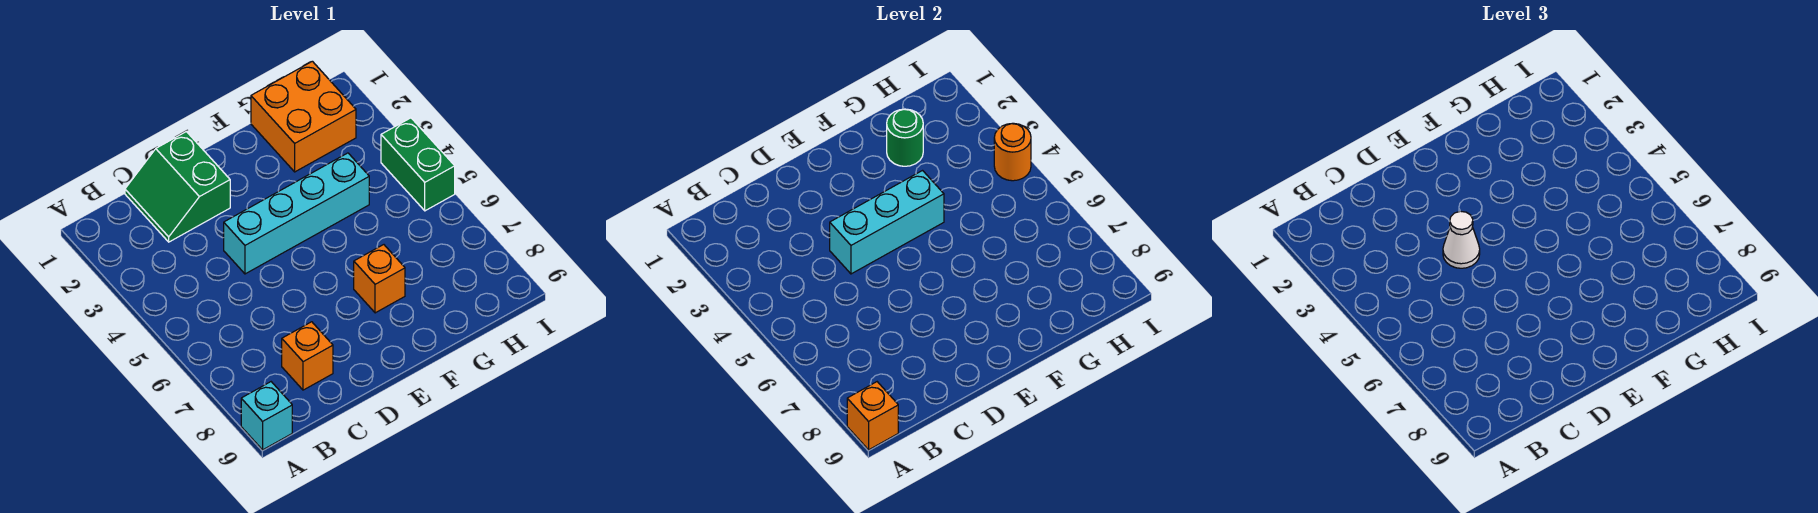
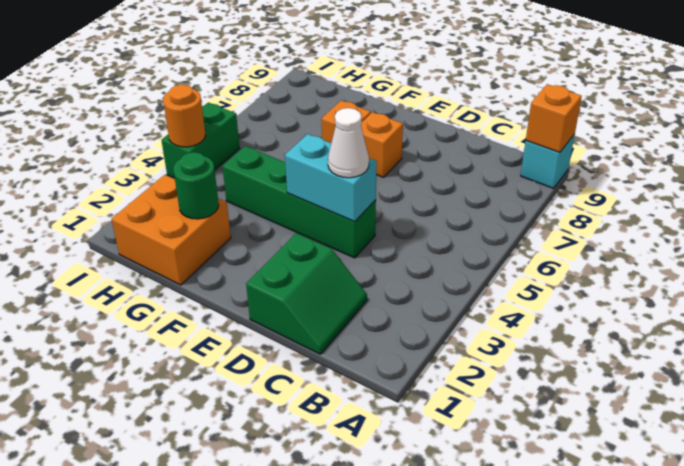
orange brick C8 level 1 -> orange brick E7 level 1
cyan brick D4:G4 level 1 -> green brick D4:G4 level 1
cyan brick D4:F4 level 2 -> cyan brick D4:E4 level 2

